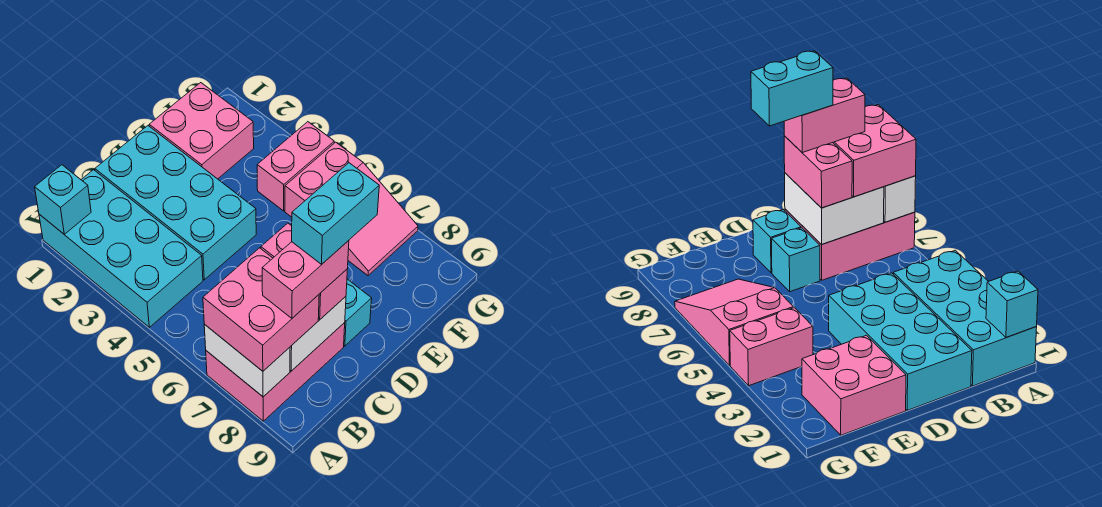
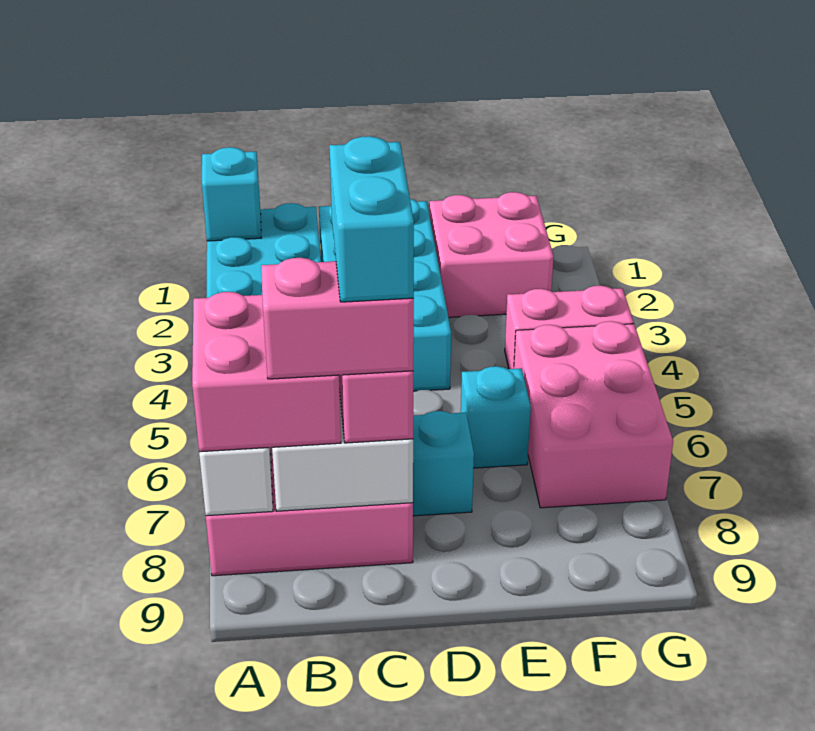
cyan brick C8:D8 level 5 -> cyan brick C7:C8 level 5
cyan brick D8 level 1 -> cyan brick E6 level 1
pink slope F5:G7 level 1 top 5 -> pink brick F5:G7 level 1

